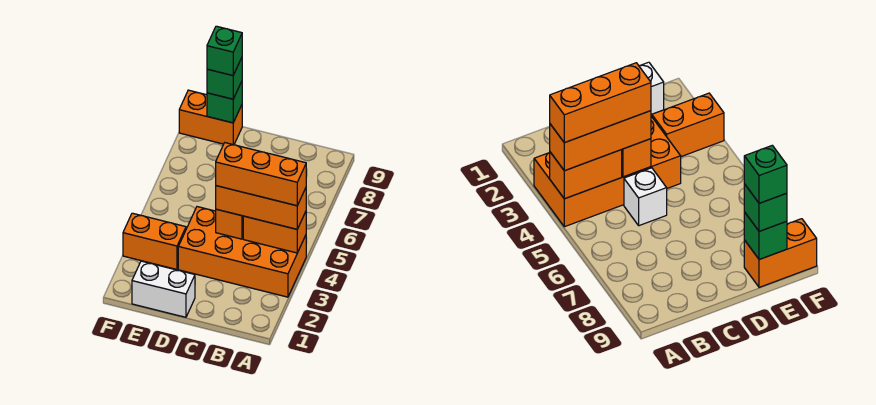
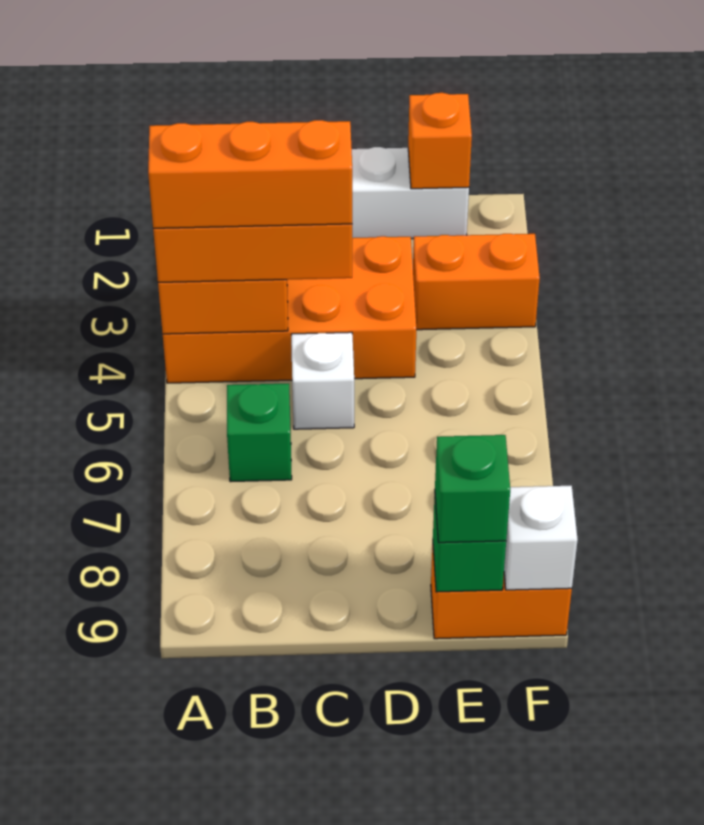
orange brick C4 level 2 -> orange brick E1 level 2
green brick E9 level 4 -> green brick B6 level 1
none -> white brick F9 level 2

